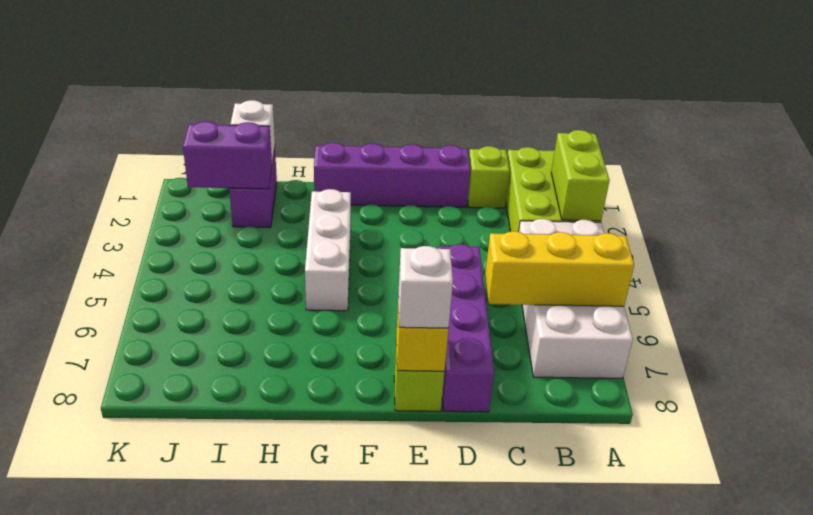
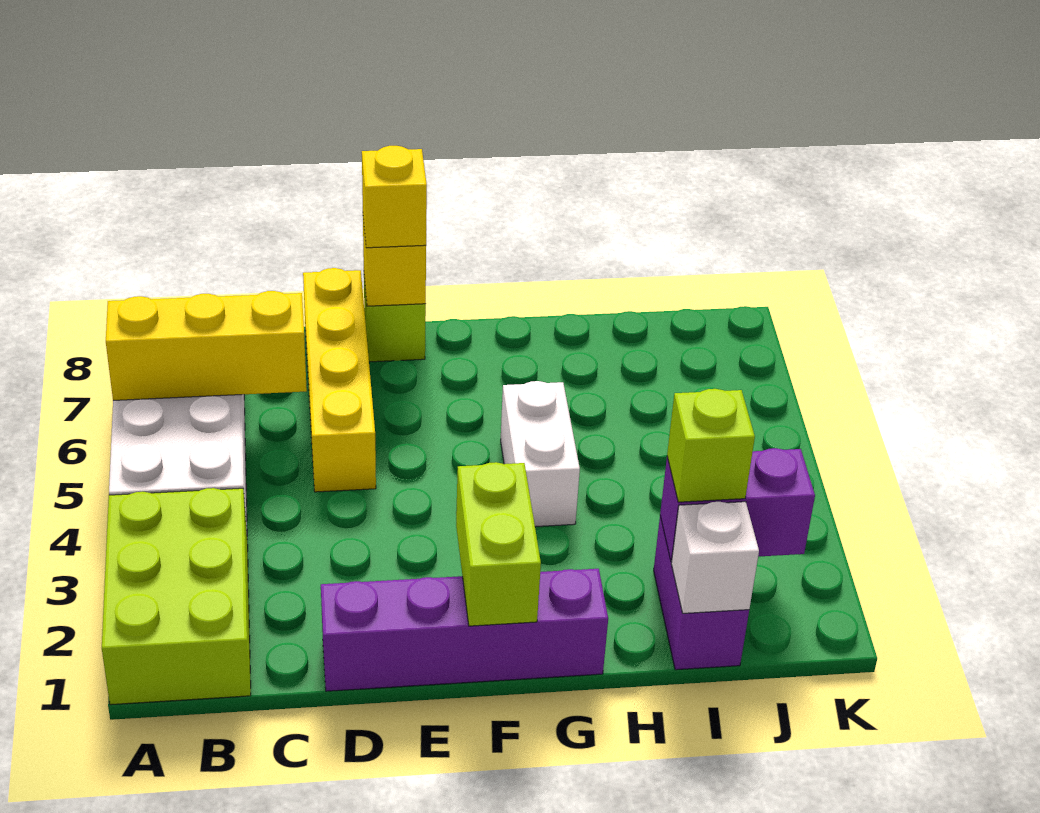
lime brick A2:A3 level 2 -> lime brick F1:F2 level 2
lime brick C1 level 1 -> lime brick I2 level 3
purple brick D5:D8 level 1 -> yellow brick D5:D8 level 1
white brick E8 level 3 -> yellow brick E8 level 3
white brick G3:G5 level 1 -> white brick G4:G5 level 1

